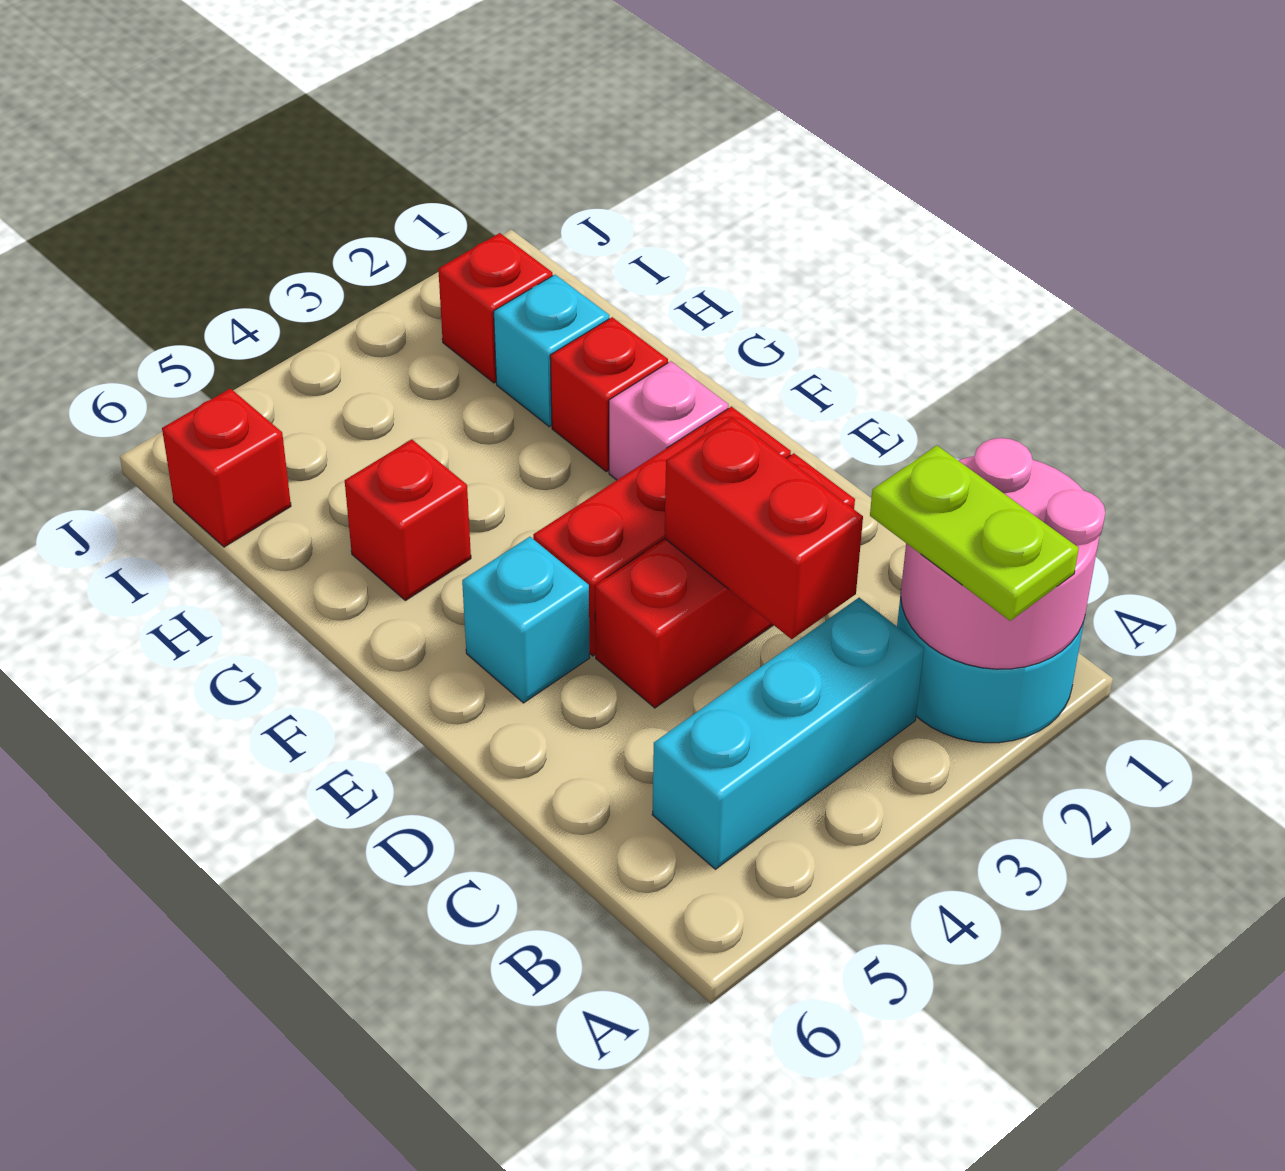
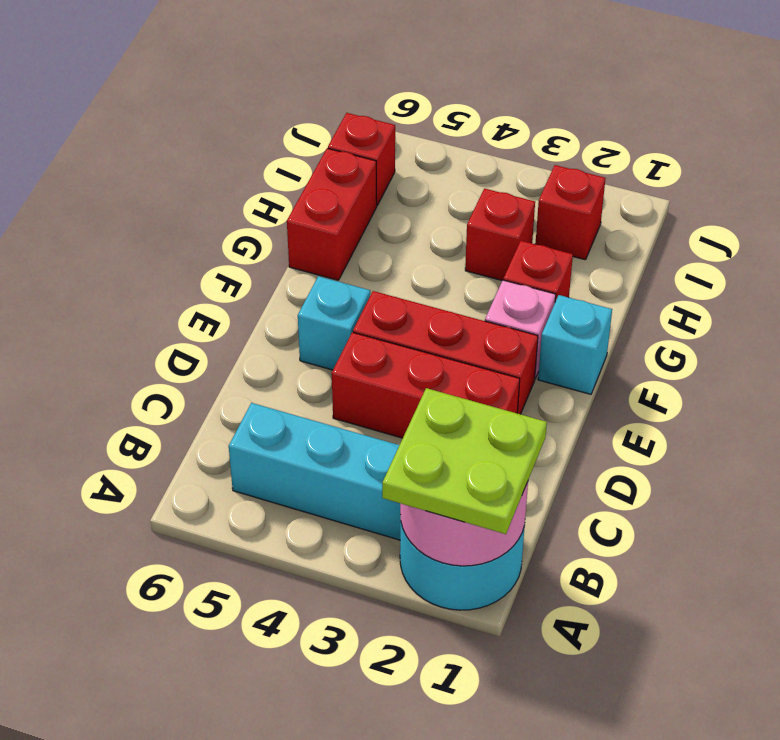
lime plate A2:B2 level 3 -> lime plate A1:B2 level 3
red brick C3:D3 level 2 -> red brick G6:H6 level 1
red brick G5 level 1 -> red brick H3 level 1
cyan brick H2 level 1 -> cyan brick F1 level 1

